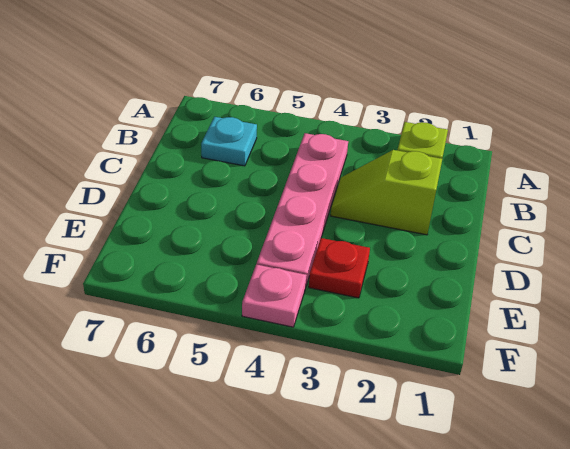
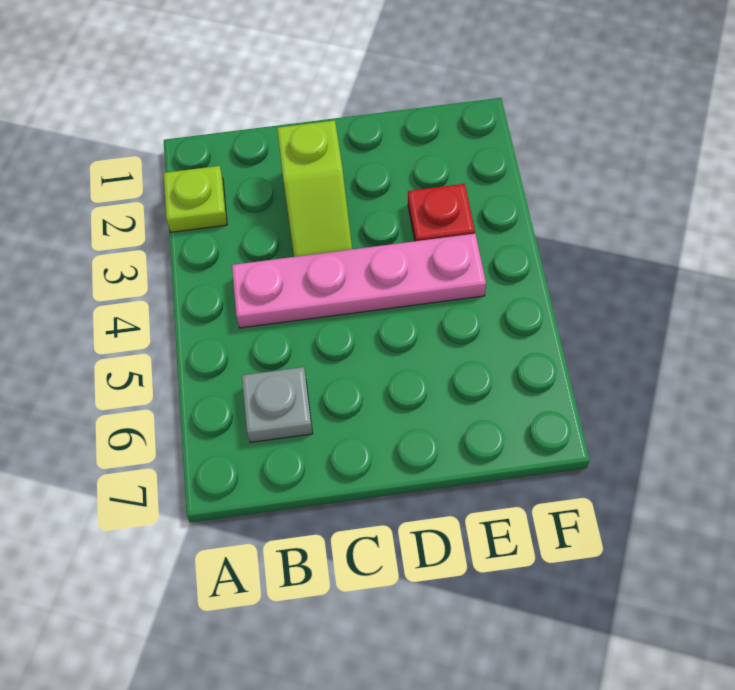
cyan plate B6 level 1 -> grey plate B6 level 1
pink plate F4 level 1 -> none

